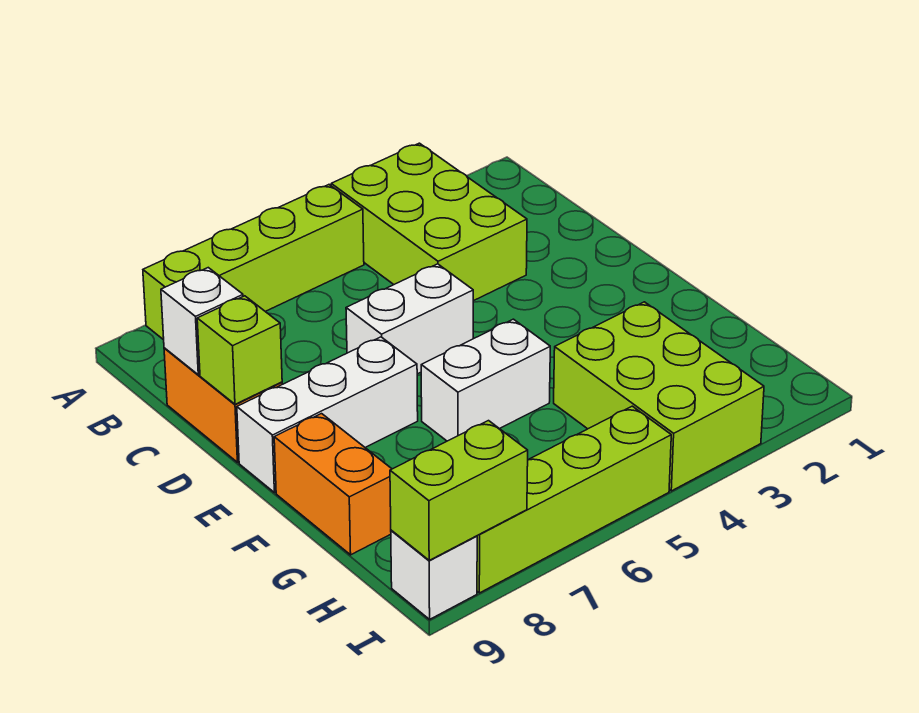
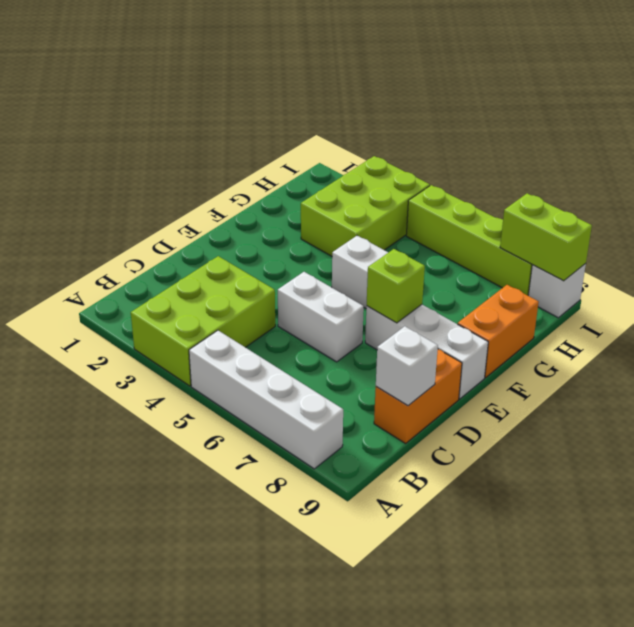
lime brick A5:A8 level 1 -> white brick A5:A8 level 1
lime brick D9 level 2 -> lime brick E7 level 2

